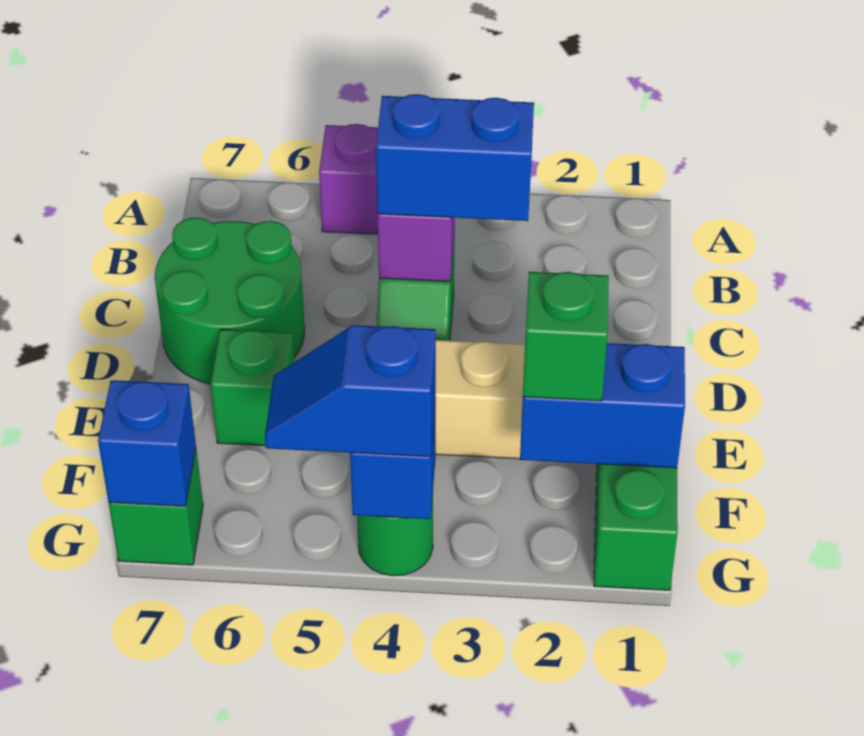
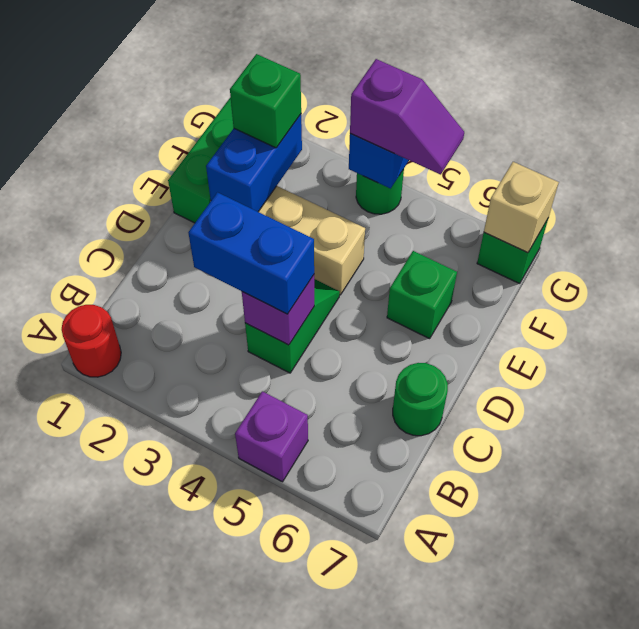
none -> red round brick A1 level 1
green round brick C6:D7 level 1 -> green round brick C7 level 1
blue brick F1:F2 level 2 -> blue brick E2:F2 level 2
blue slope G4:G5 level 3 top 4 -> purple slope G4:G5 level 3 top 4
blue brick G7 level 2 -> tan brick G7 level 2

